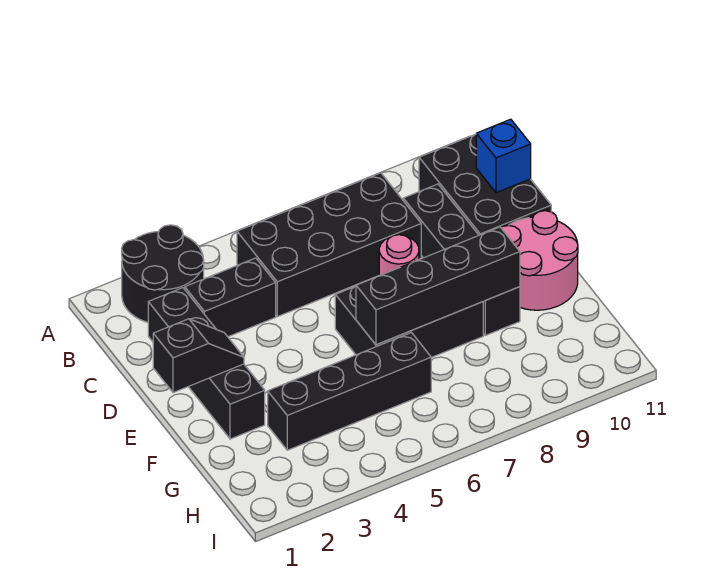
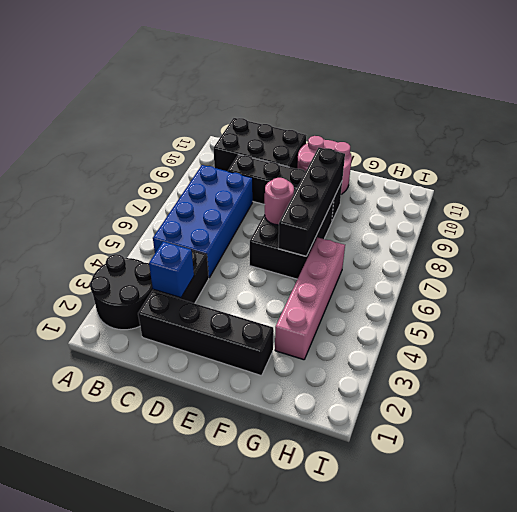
black brick B5:C8 level 1 -> blue brick B5:C8 level 1
blue brick C11 level 2 -> blue brick C3 level 2
black slope E1:E2 level 2 top 1 -> none
black brick G3:G6 level 1 -> pink brick G3:G6 level 1

